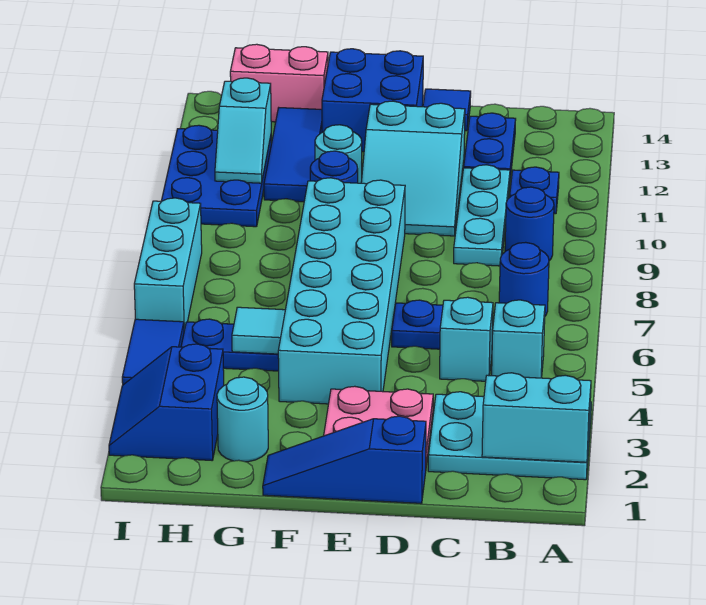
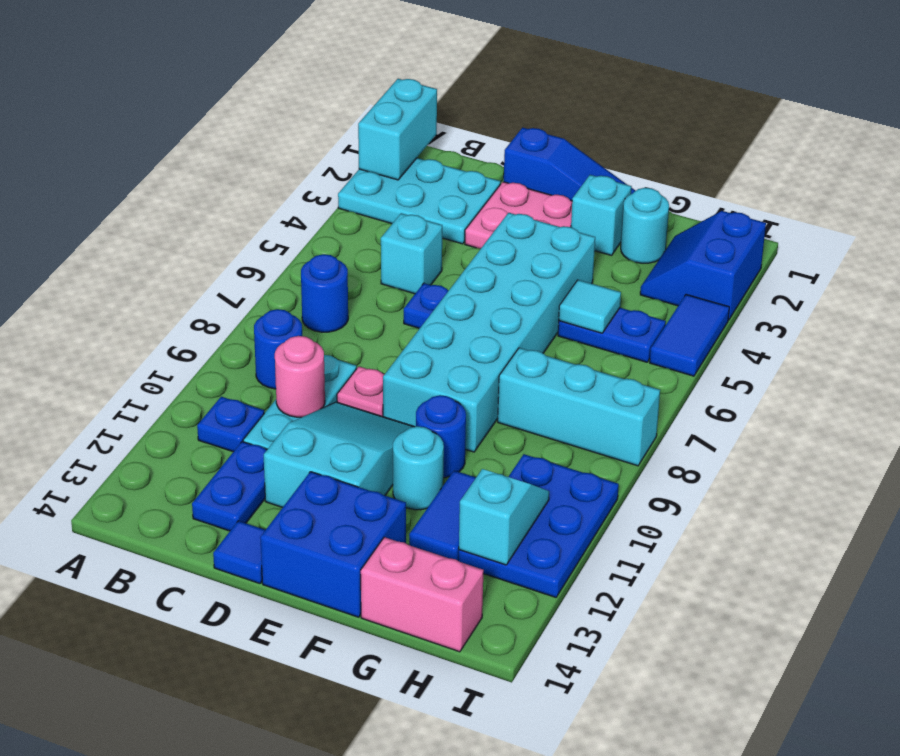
cyan brick A2:B2 level 2 -> cyan brick A1:A2 level 2
cyan brick B5 level 1 -> cyan brick F2 level 1
none -> pink round brick C10 level 2
none -> pink plate D9 level 1
blue tile G11:G13 level 1 -> blue tile G11:G12 level 1
blue slope H2:I3 level 1 top H -> blue slope H2:I3 level 1 top I
cyan brick I6:I8 level 1 -> cyan brick G8:I8 level 1

